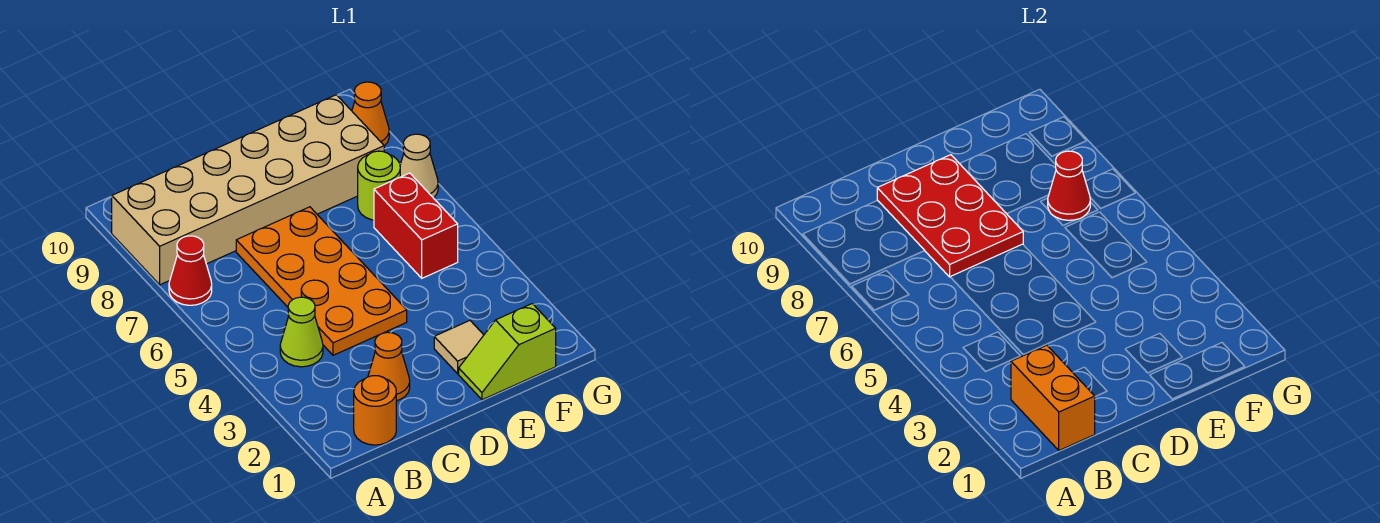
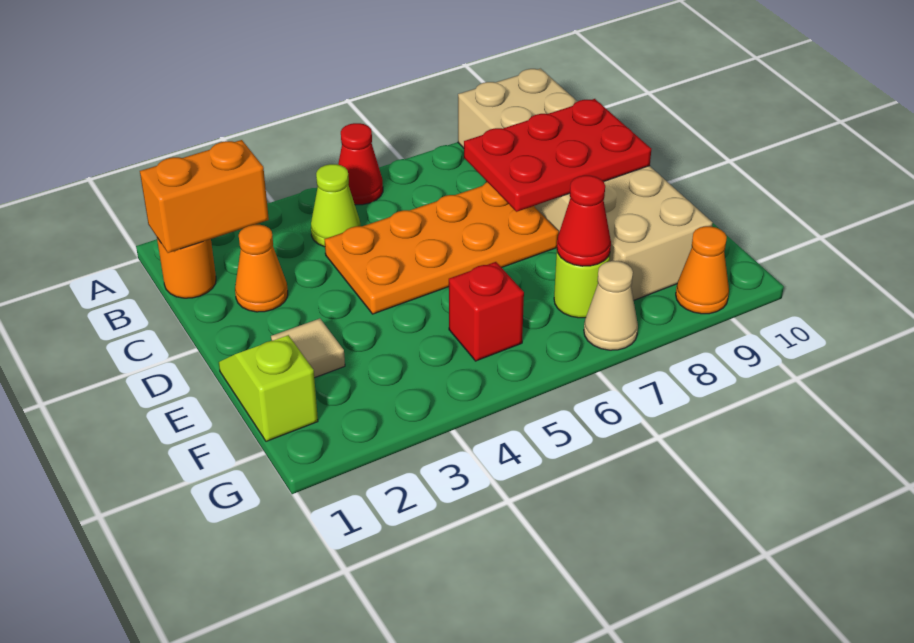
red cone A7 level 1 -> red cone A5 level 1
red brick F5:F6 level 1 -> red brick F5 level 1

